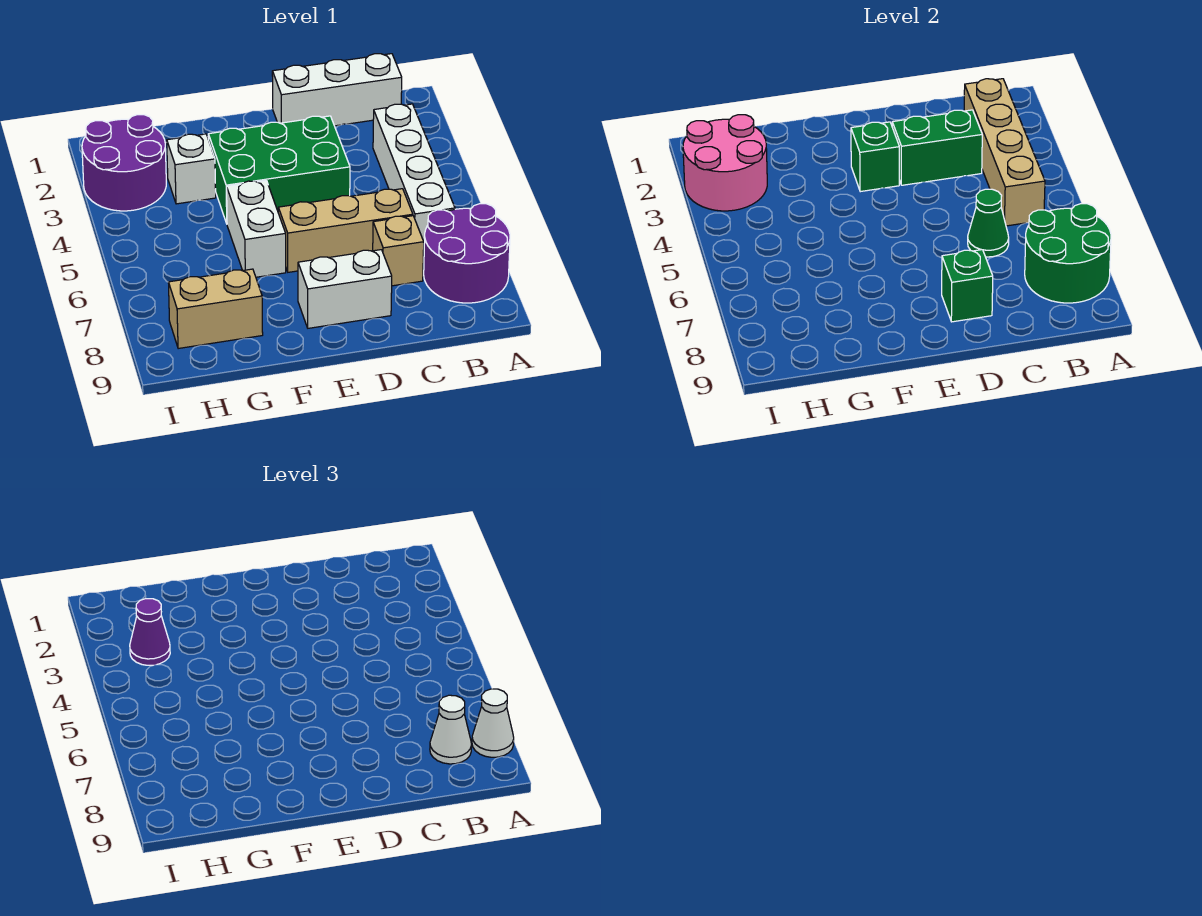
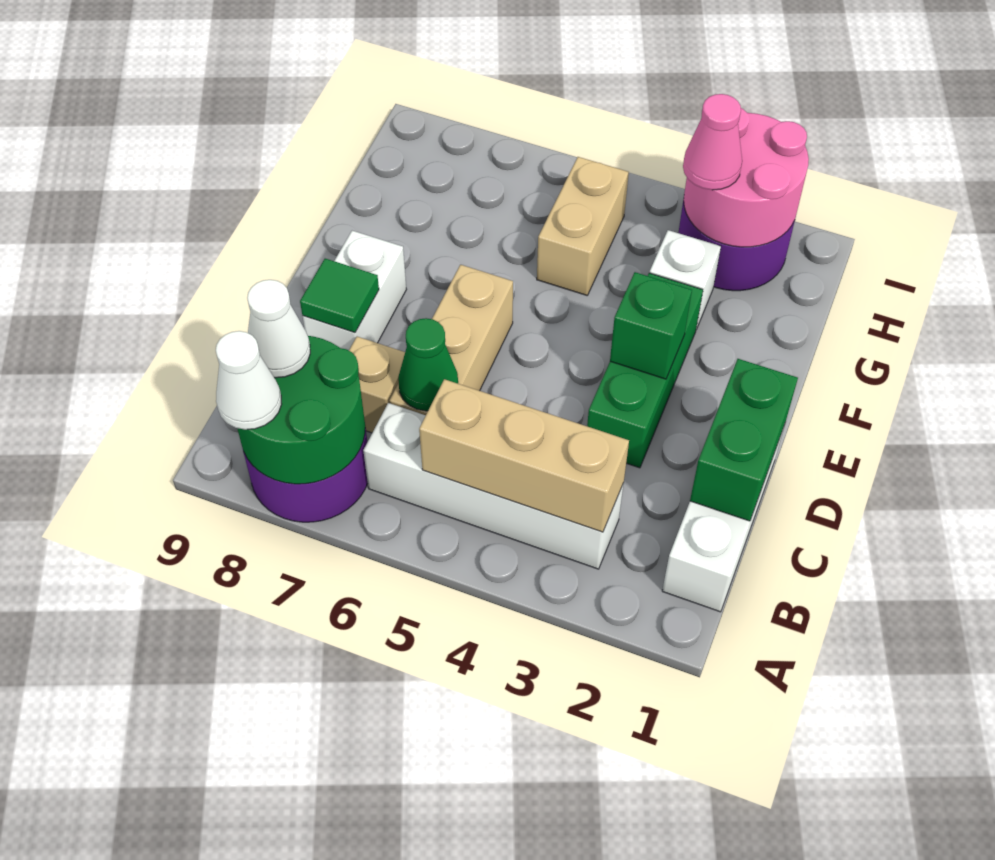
tan brick B2:B5 level 2 -> tan brick B3:B5 level 2
green brick C3:D3 level 2 -> green brick C1:D1 level 2
green brick D3:F4 level 1 -> green brick D3:F3 level 1
green brick D8 level 2 -> green tile D8 level 2
white brick F5:F6 level 1 -> none
tan brick G8:H8 level 1 -> tan brick G5:H5 level 1
purple cone H3 level 3 -> pink cone H3 level 3

